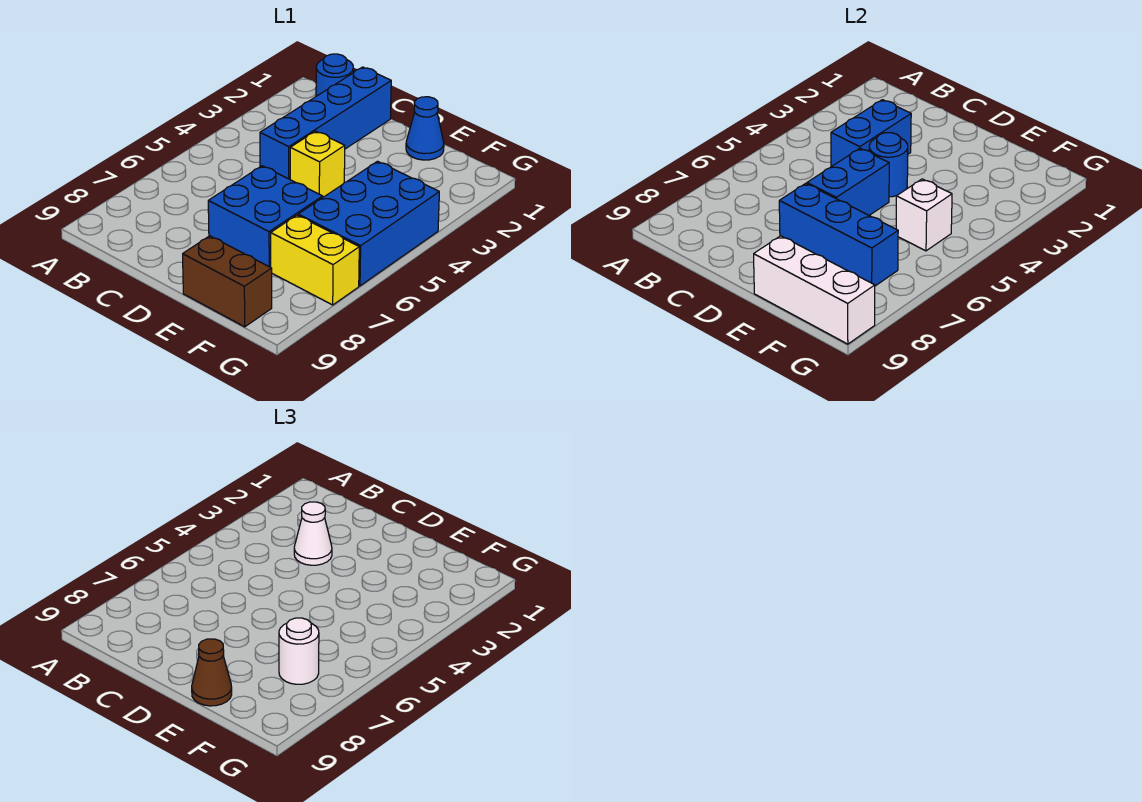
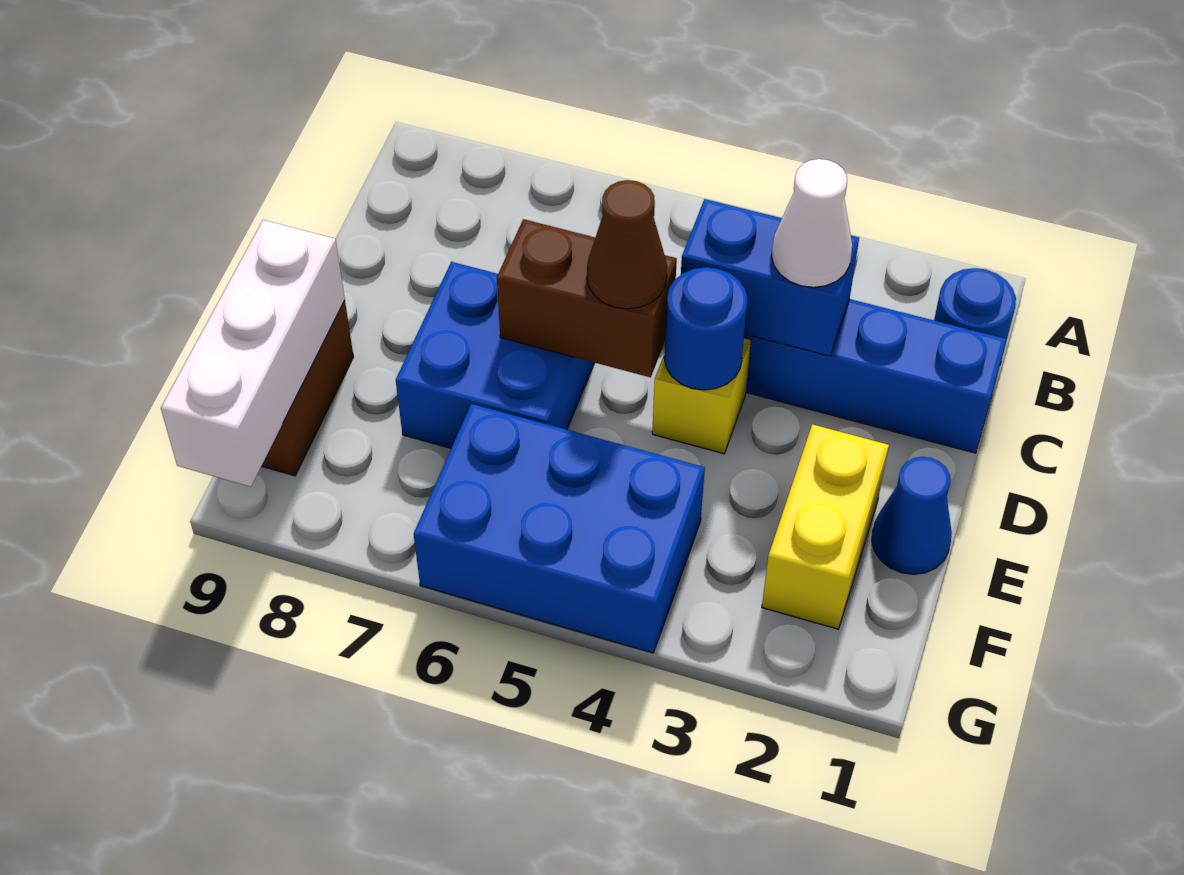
blue brick D5:D6 level 2 -> brown brick D5:D6 level 2
blue brick D7:F7 level 2 -> none
brown cone E9 level 3 -> brown cone D5 level 3
white brick F5 level 2 -> none
yellow brick F7:G7 level 1 -> yellow brick E2:F2 level 1
white round brick F7 level 3 -> none

